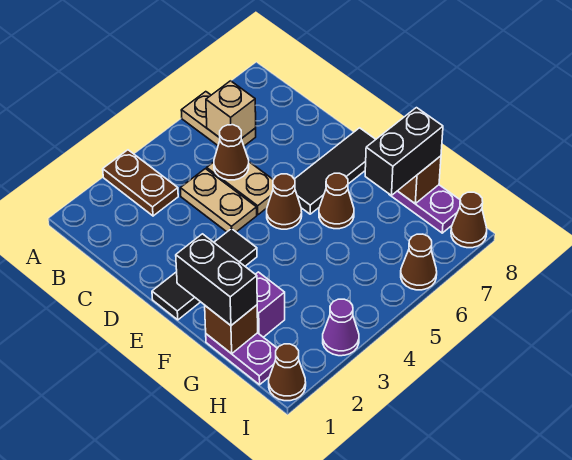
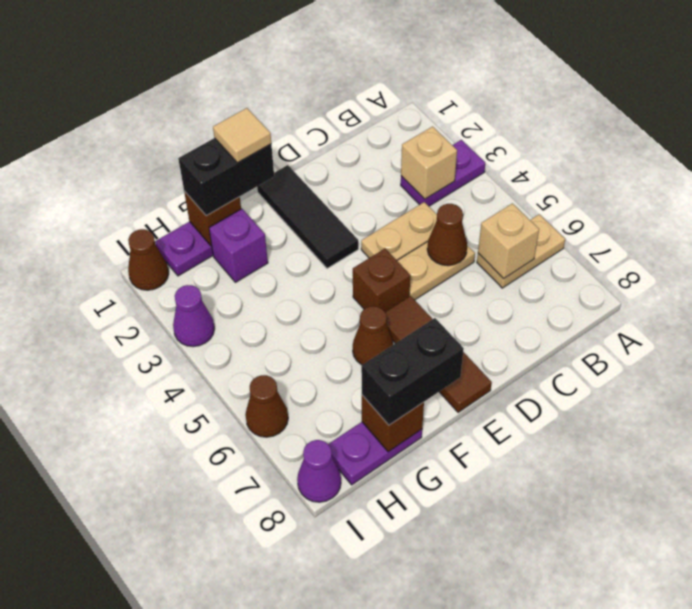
brown plate A3:B3 level 1 -> purple plate A3:B3 level 1
none -> tan brick B3 level 2
brown cone E5 level 1 -> brown brick E5 level 1
black tile E6:E8 level 1 -> brown tile E6:E8 level 1
none -> tan tile F1 level 4
black brick G7:G8 level 3 -> black brick F8:G8 level 3
brown cone I8 level 1 -> purple cone I8 level 1

